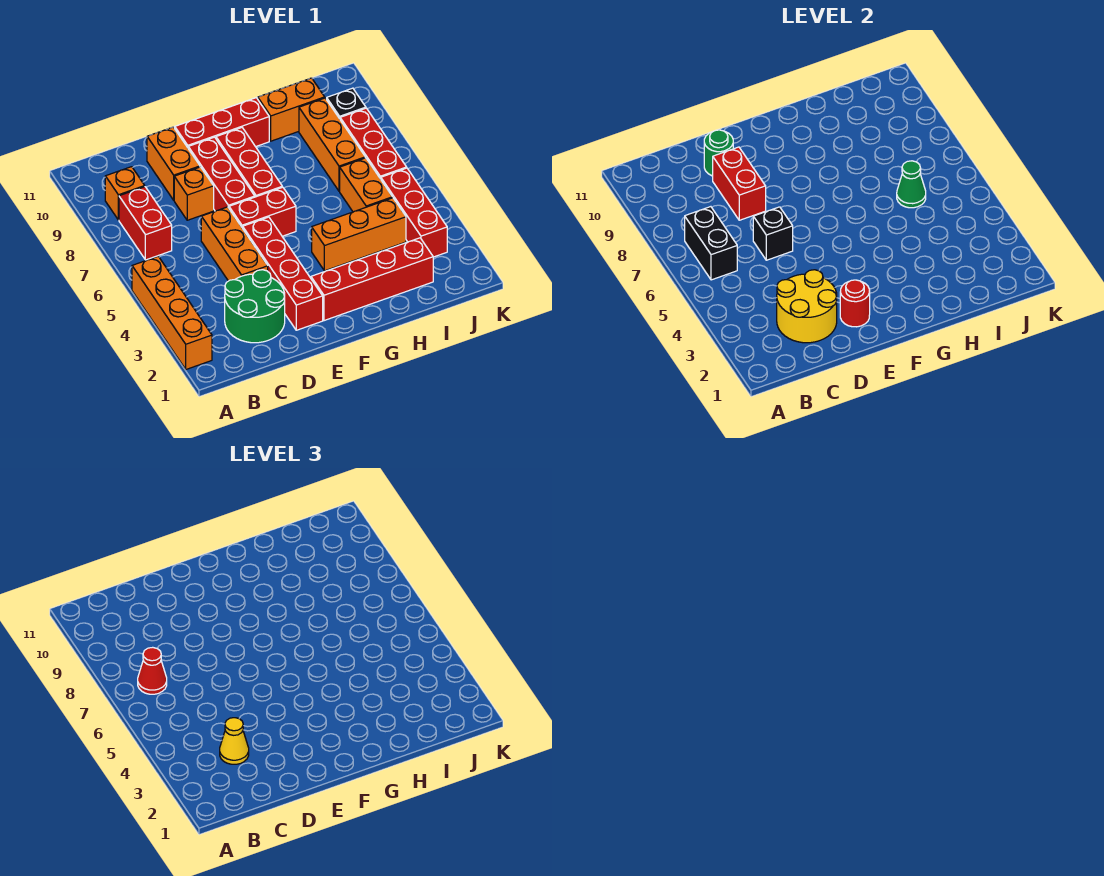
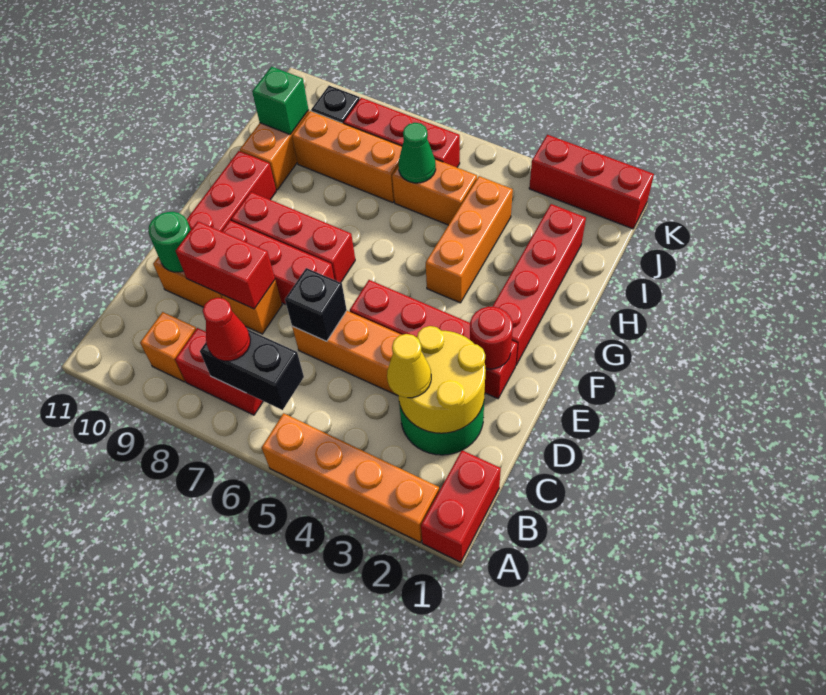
red brick E6:F6 level 1 -> red brick A1:B1 level 1
none -> green brick I10 level 2
red brick J3:J5 level 1 -> red brick K1:K3 level 1

